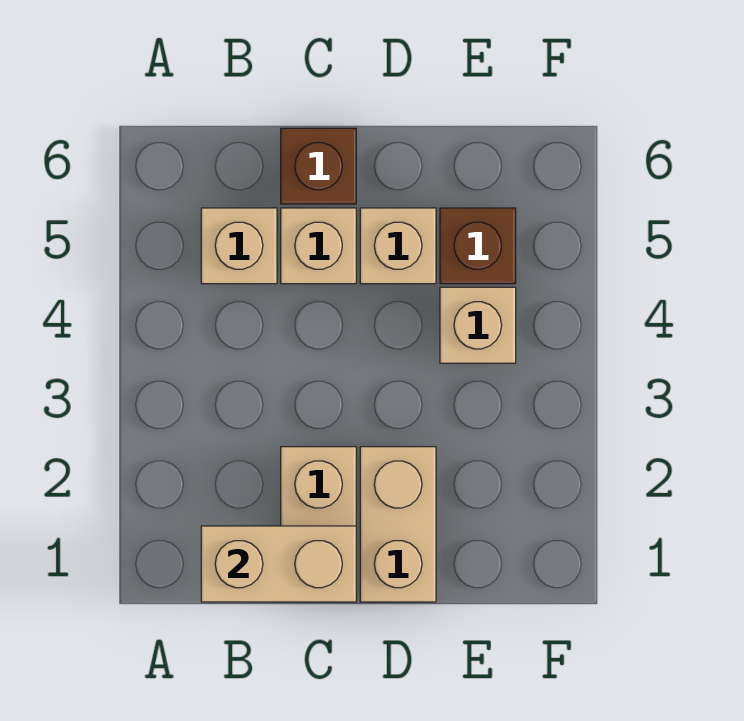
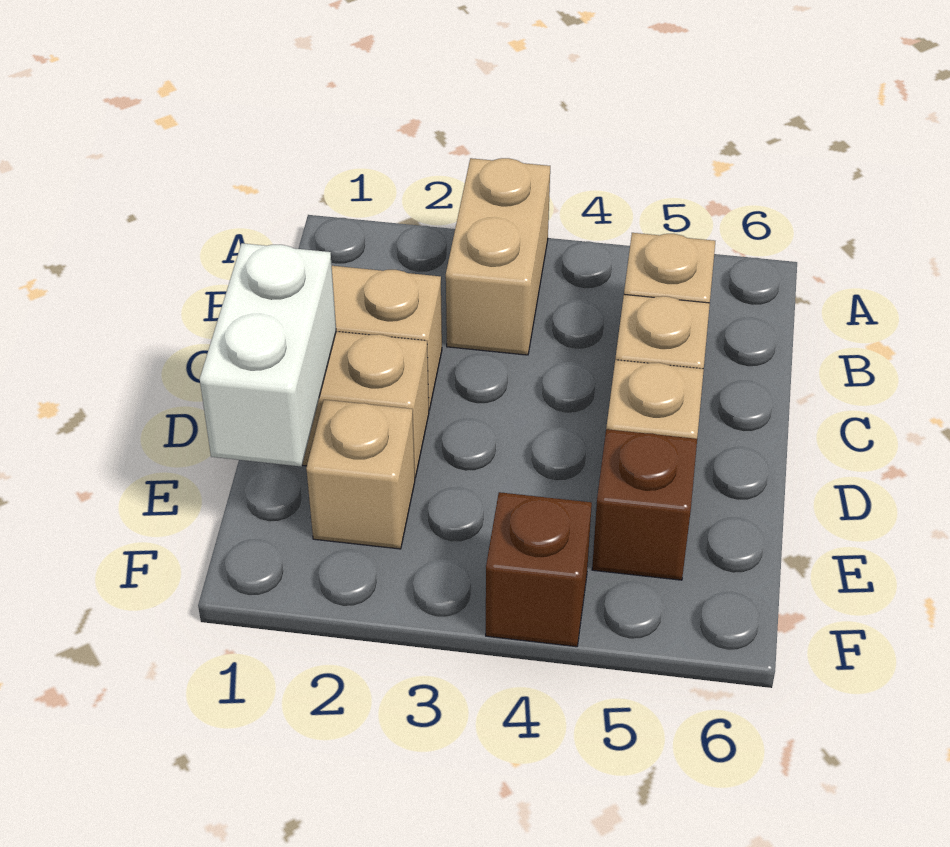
tan brick B1:C1 level 2 -> tan brick A3:B3 level 1
brown brick C6 level 1 -> brown brick F4 level 1
none -> white brick D1:E1 level 2
tan brick E4 level 1 -> tan brick E2 level 1

